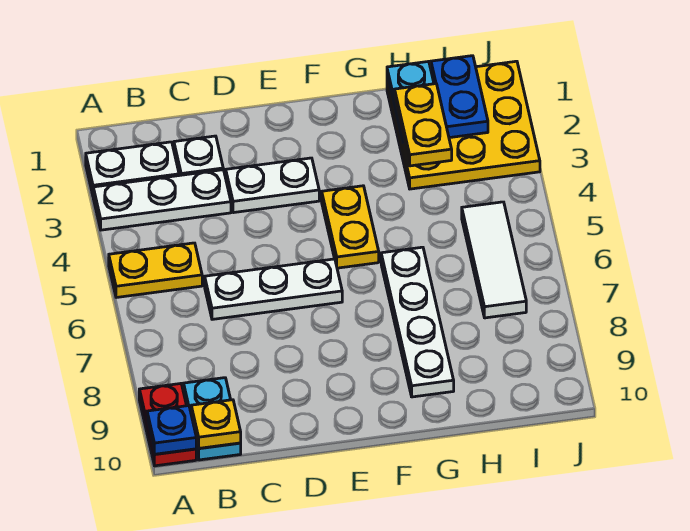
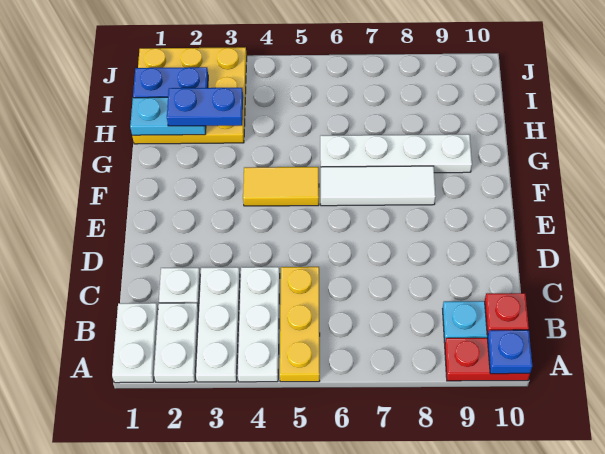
yellow plate A5:B5 level 1 -> yellow plate A5:C5 level 1
yellow plate B10 level 2 -> red plate B10 level 2
white plate C6:E6 level 1 -> white plate A4:C4 level 1
white plate D3:E3 level 1 -> white plate A1:B1 level 1
yellow plate F4:F5 level 1 -> yellow tile F4:F5 level 1
yellow plate H2:H3 level 3 -> blue plate H2:H3 level 3
white tile I5:I7 level 1 -> white tile F6:F8 level 1

